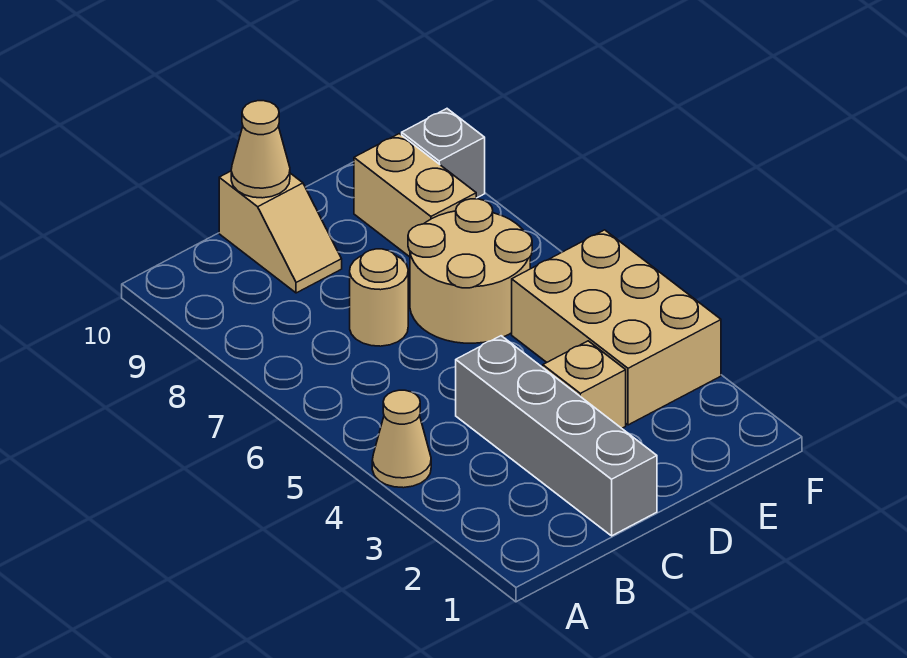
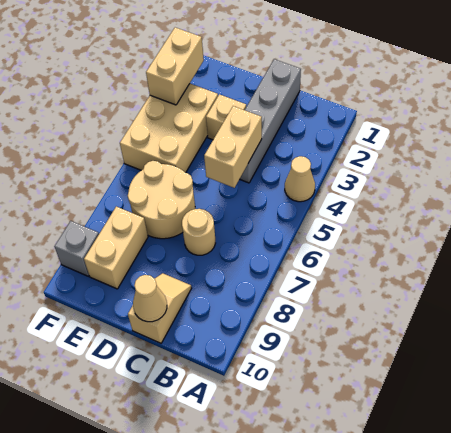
none -> tan brick C4:C5 level 2
none -> tan brick F2:F3 level 2

